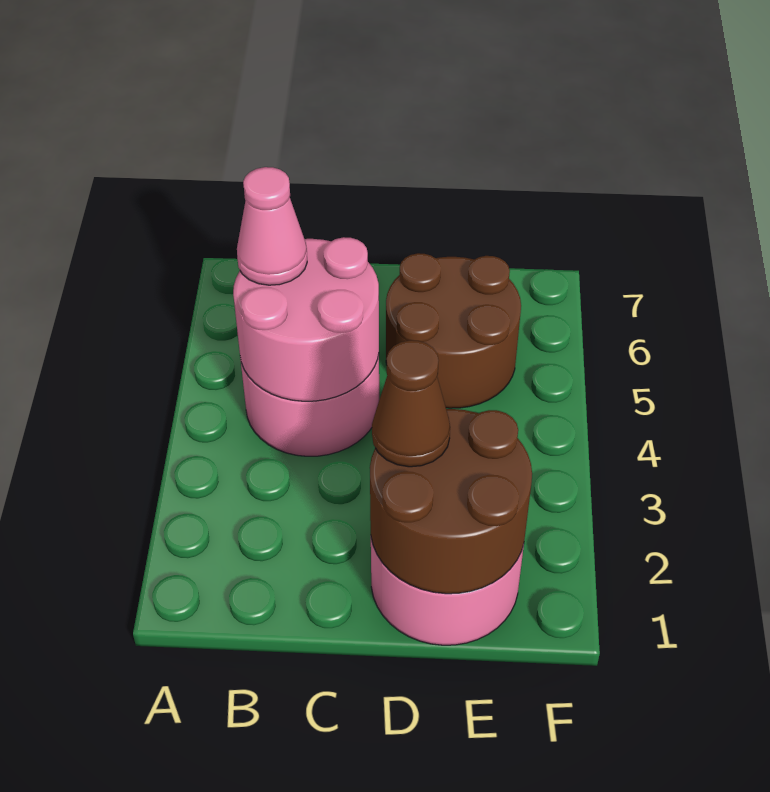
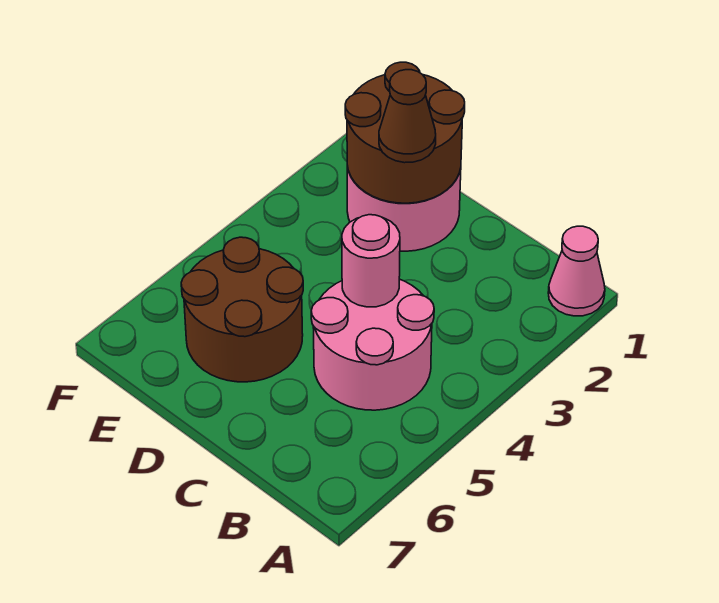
pink round brick B4:C5 level 2 -> pink round brick C4 level 2
pink cone B5 level 3 -> pink cone A1 level 1

